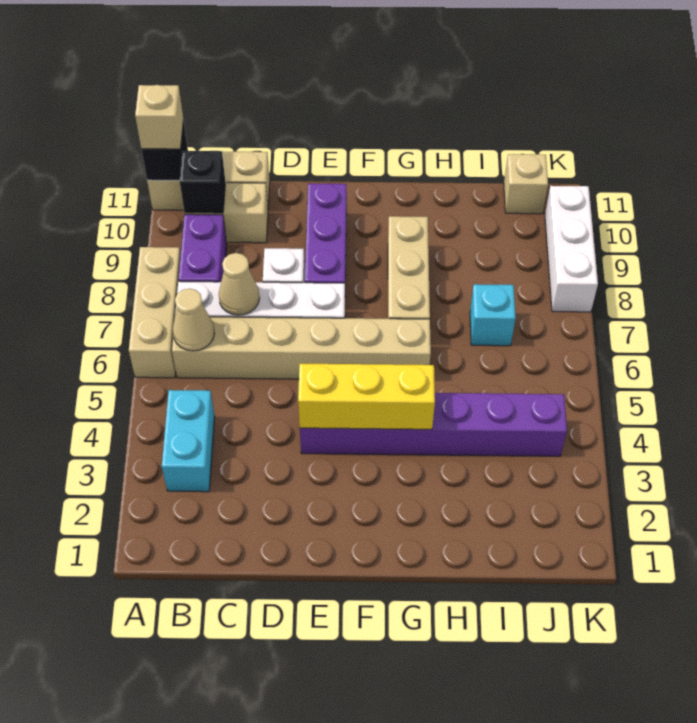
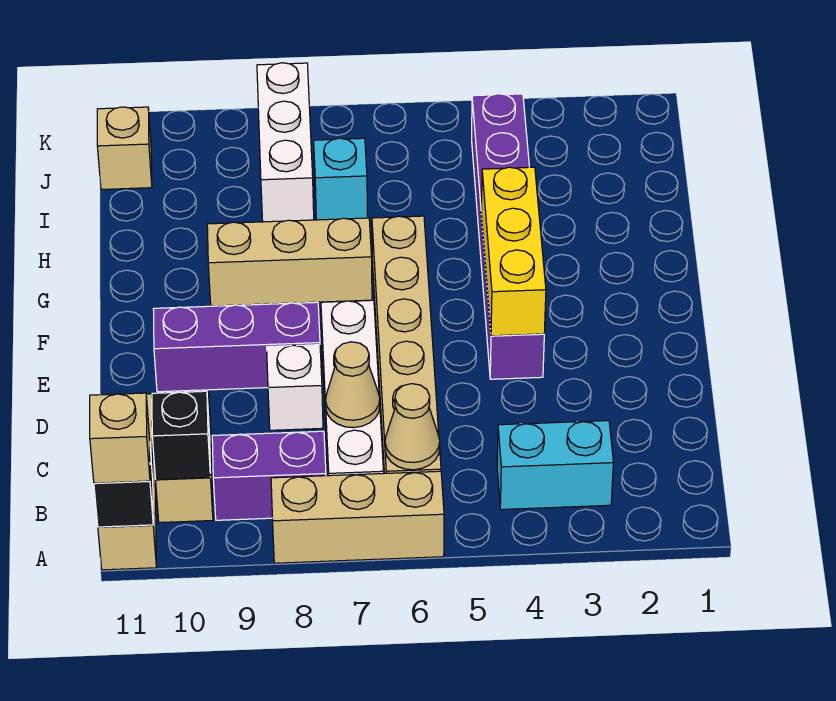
white brick K8:K10 level 1 -> white brick I8:K8 level 1

